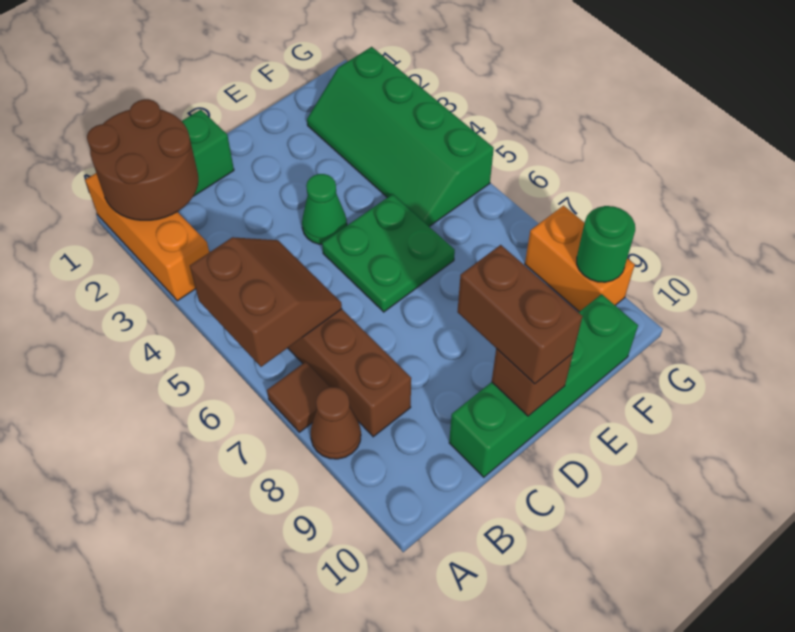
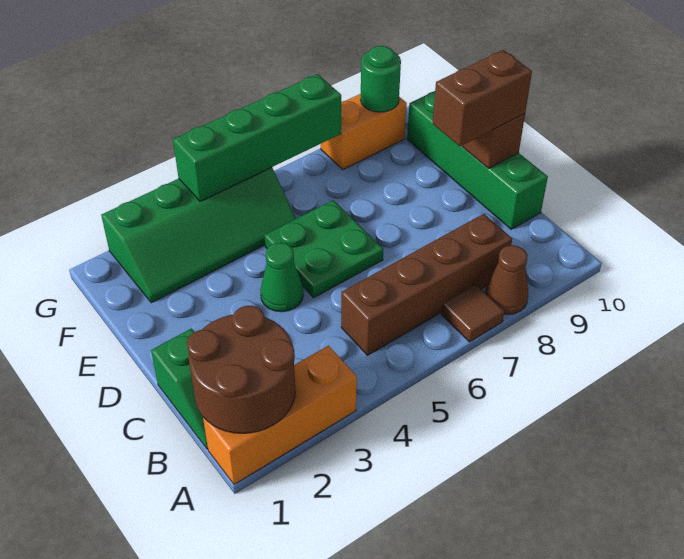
brown slope A5:B6 level 2 top A -> none
none -> green brick G4:G7 level 2

